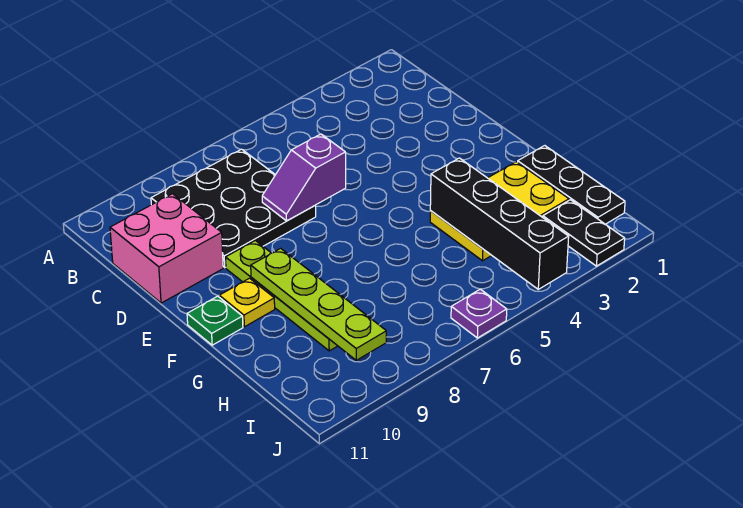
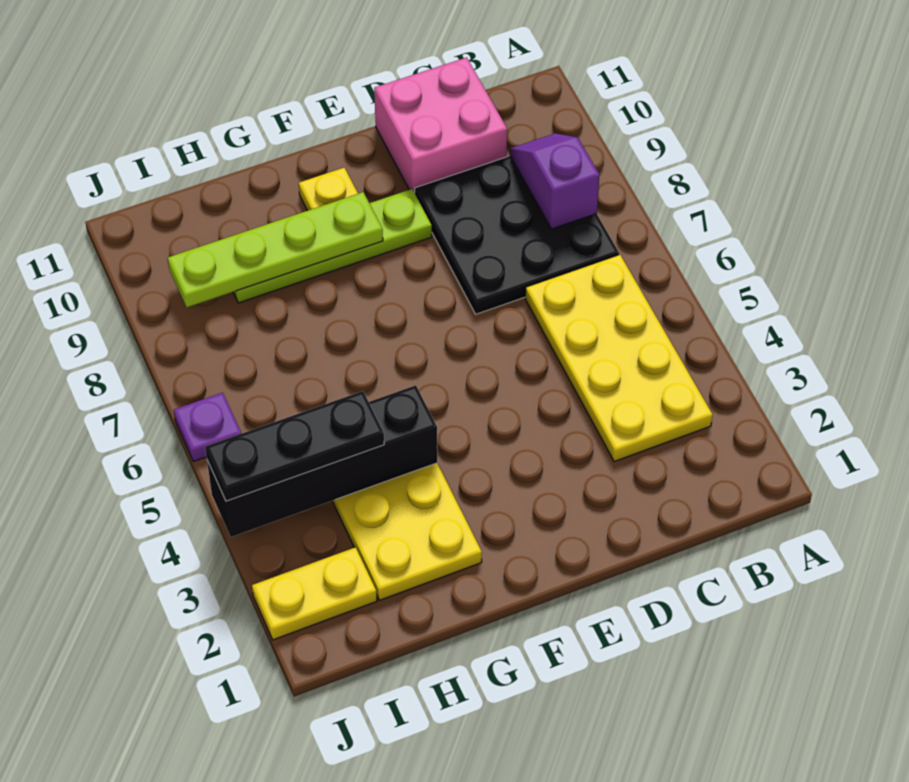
none -> yellow plate B3:C6 level 1
purple slope D6:D7 level 2 top 6 -> purple slope B8:B9 level 2 top 8
green plate F11 level 1 -> none
black plate G1:I1 level 1 -> black plate H4:J4 level 3
black plate I2:J2 level 1 -> yellow plate I2:J2 level 1

